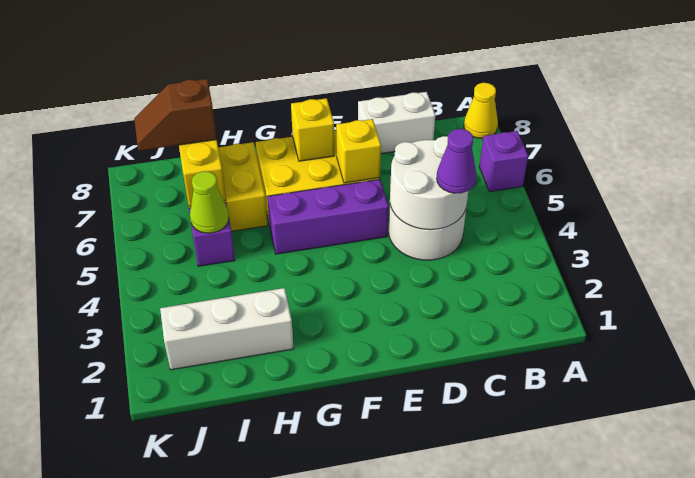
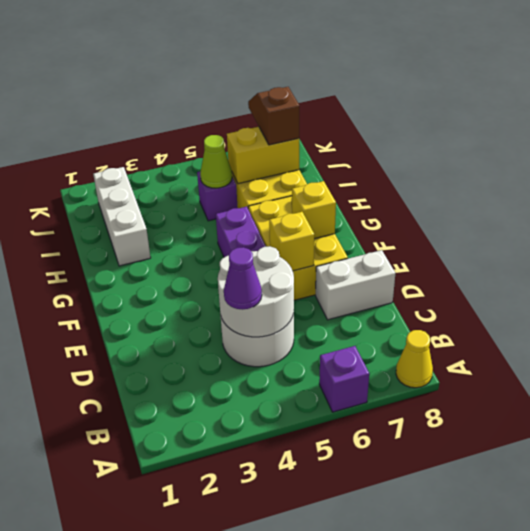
white brick C8:D8 level 1 -> white brick D7:D8 level 1

